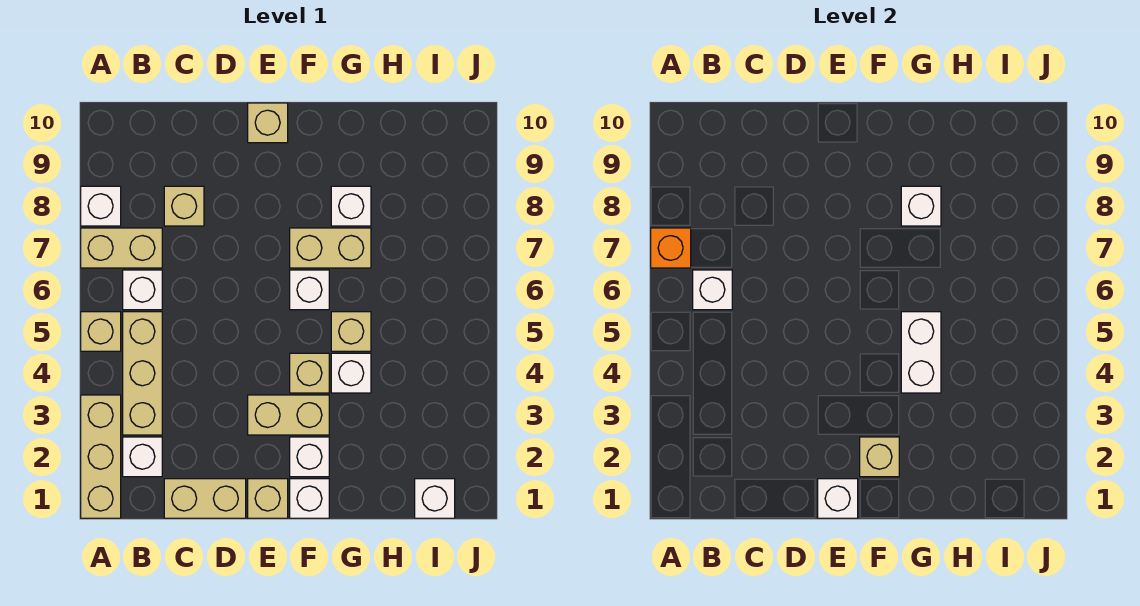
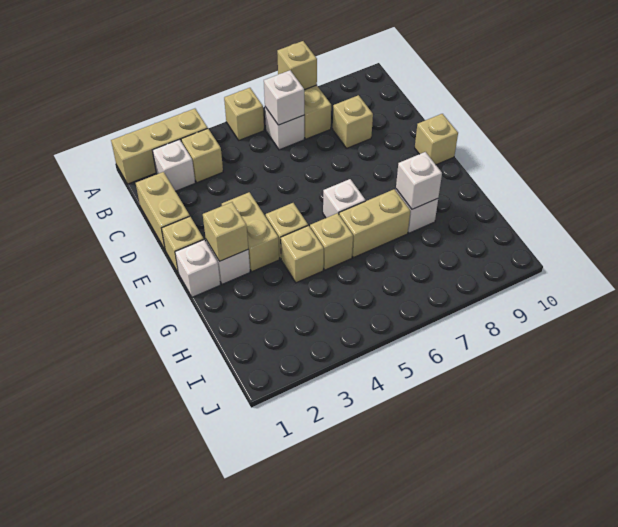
orange brick A7 level 2 -> tan brick A7 level 2
white brick A8 level 1 -> none
tan brick B3:B5 level 1 -> tan brick B3 level 1
white brick E1 level 2 -> none
tan brick F7:G7 level 1 -> tan brick G6:G7 level 1
white brick G4 level 1 -> tan brick G4 level 1
white brick G4:G5 level 2 -> none
white brick I1 level 1 -> none

